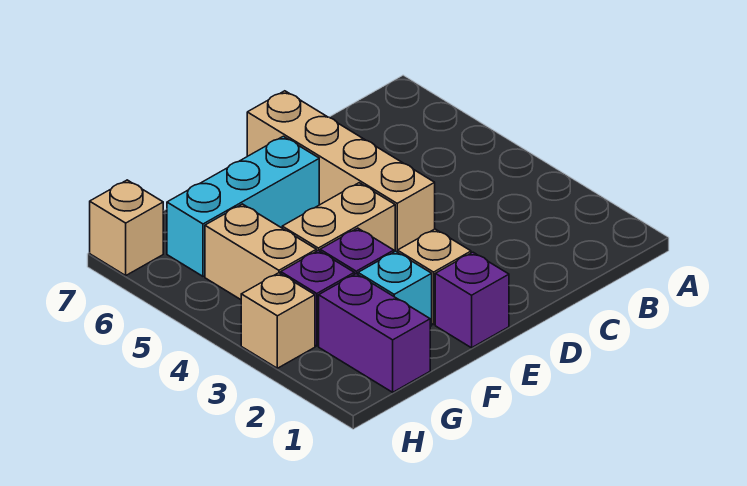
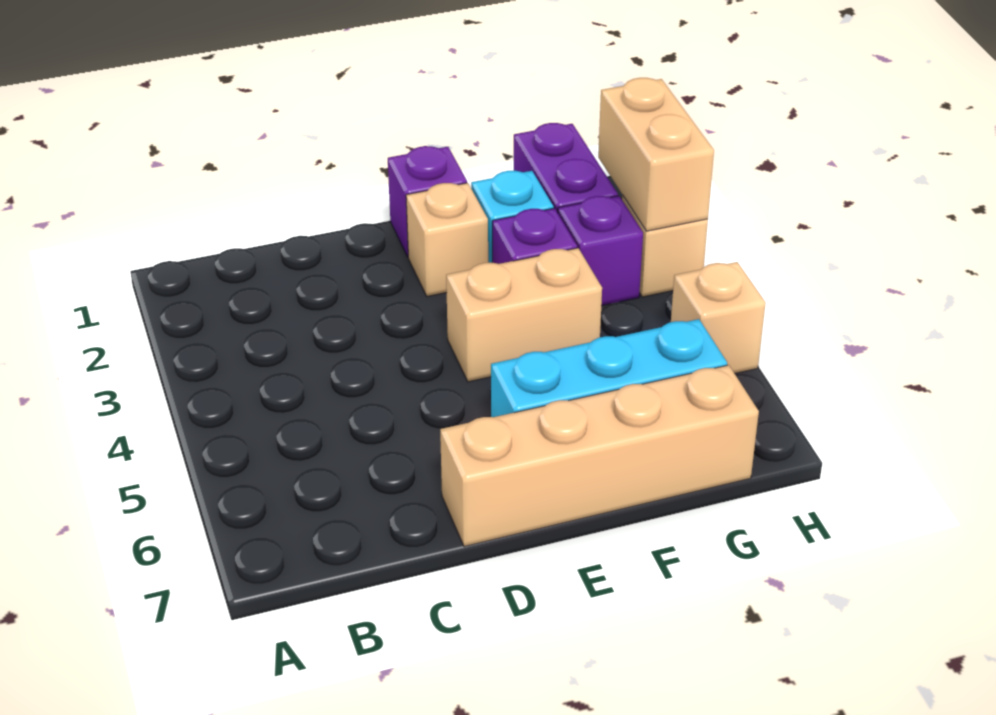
tan brick D4:D7 level 1 -> tan brick D7:G7 level 1
tan brick G4:G5 level 1 -> tan brick H2:H3 level 2
tan brick H7 level 1 -> tan brick H5 level 1

